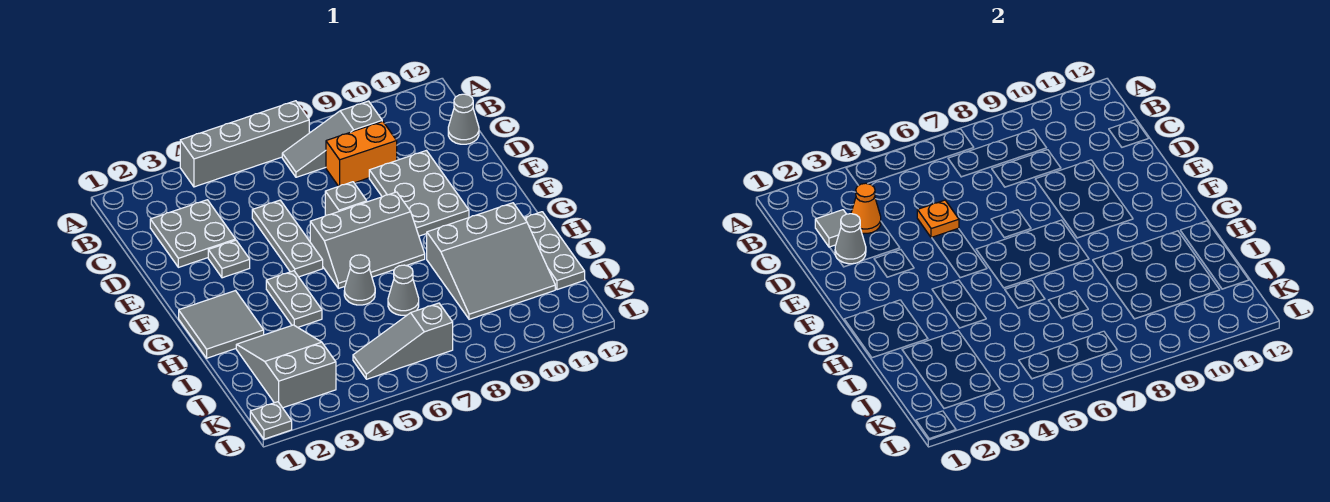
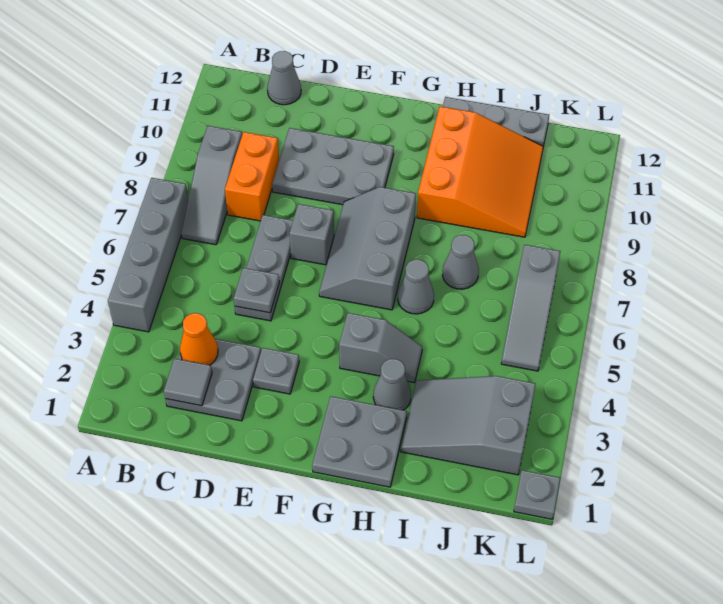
grey cone D2 level 2 -> grey cone H3 level 1
grey plate D5:F5 level 1 -> grey plate D5:D7 level 1
orange plate D5 level 2 -> grey plate D5 level 2
grey slope F6:G8 level 1 top F -> grey slope F6:G8 level 1 top G
grey tile G1:H2 level 1 -> grey plate G1:H2 level 1
grey plate G4:H4 level 1 -> grey slope G4:H4 level 1 top G
grey slope H9:J11 level 1 top H -> orange slope H9:J11 level 1 top H

